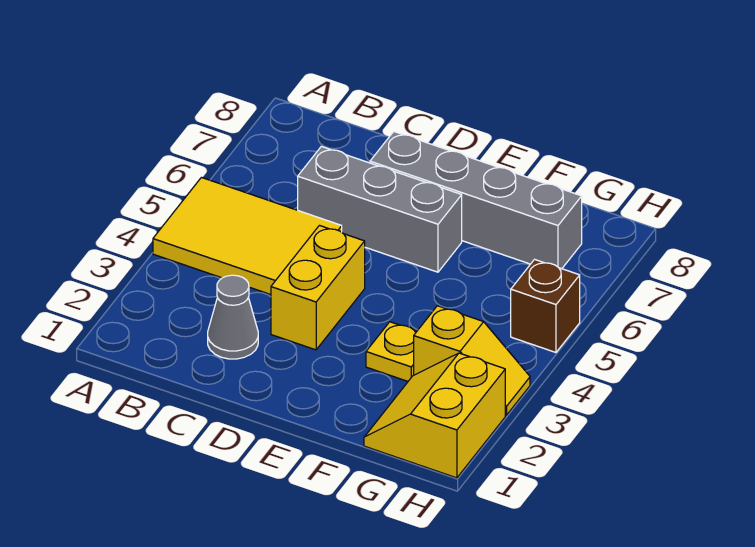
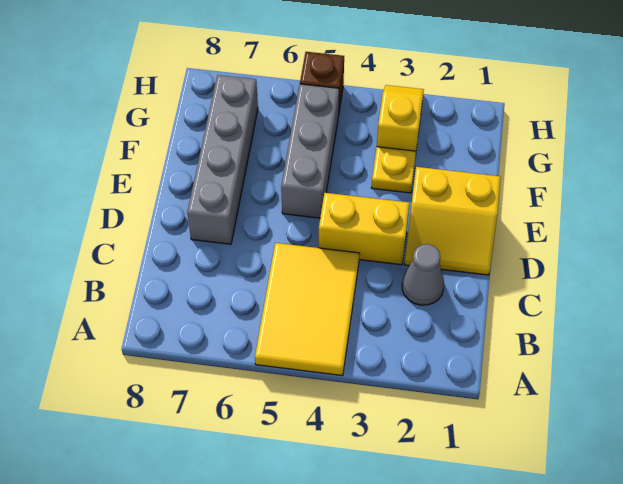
grey brick C6:E6 level 1 -> grey brick E5:G5 level 1
yellow slope G1:H2 level 1 top H -> yellow slope D1:E2 level 1 top E

